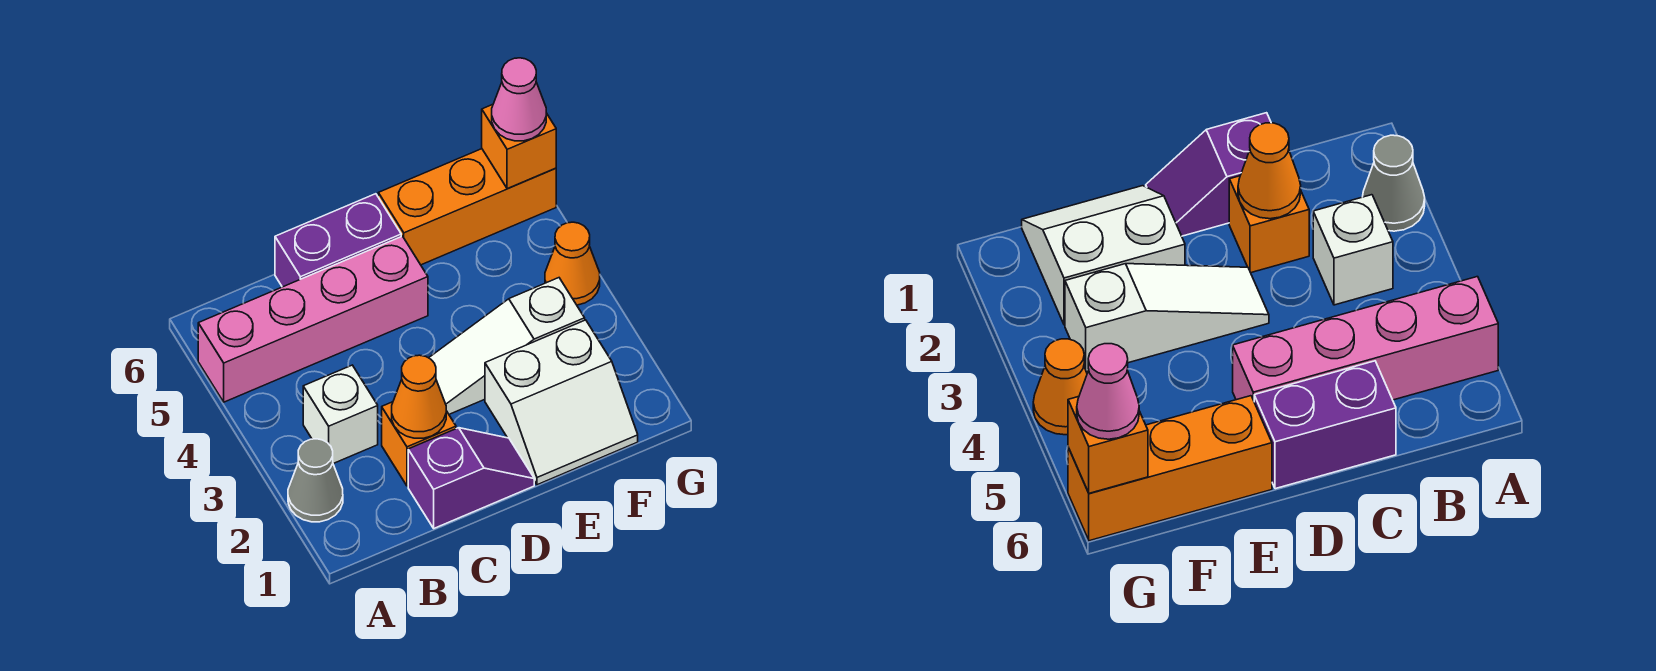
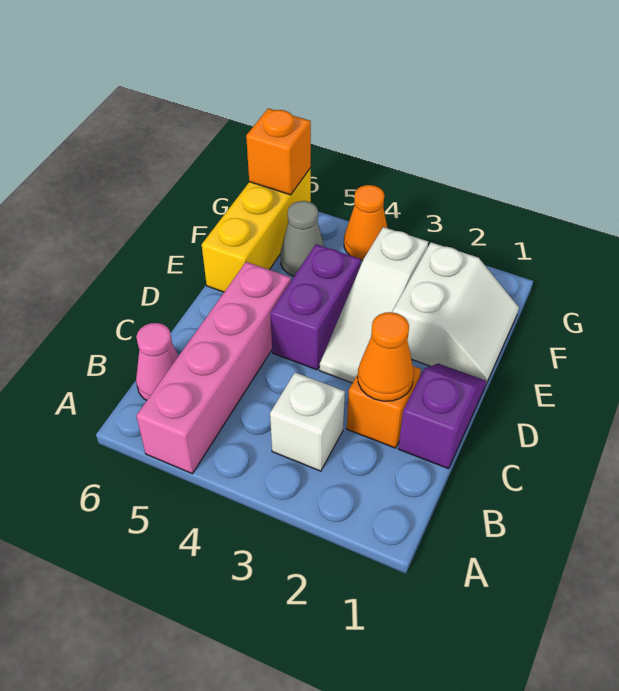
grey cone A2 level 1 -> grey cone F5 level 1
purple brick C6:D6 level 1 -> purple brick D4:E4 level 1
orange brick E6:G6 level 1 -> yellow brick E6:G6 level 1
pink cone G6 level 3 -> pink cone B6 level 1

